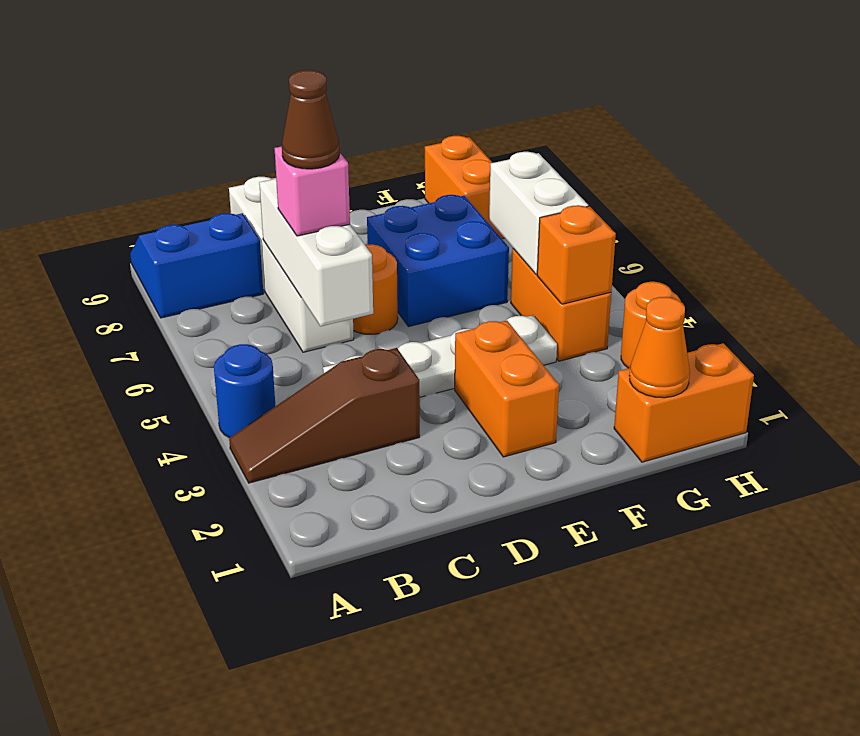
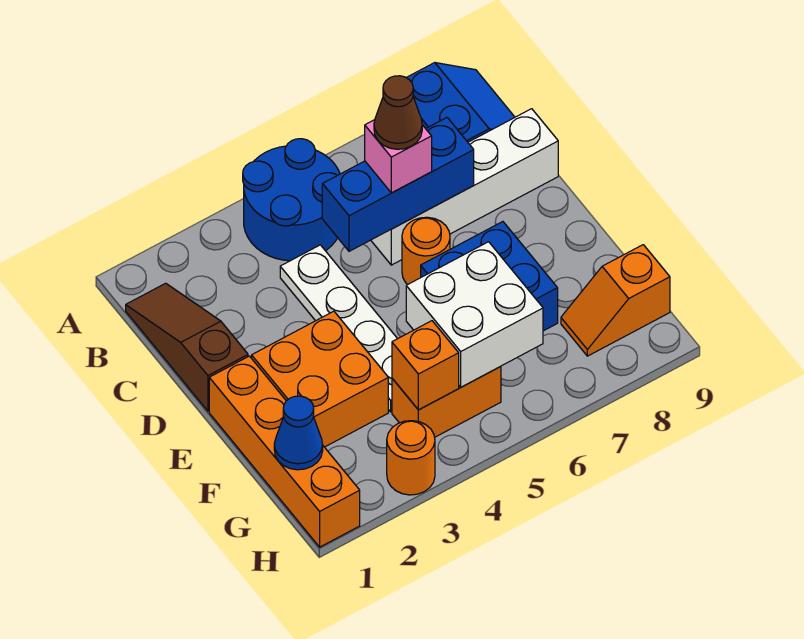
brown slope A3:C3 level 1 top C -> brown slope B1:D1 level 1 top D
blue round brick A4 level 1 -> blue round brick A4:B5 level 1
white brick C5:C7 level 2 -> blue brick C5:C7 level 2
orange brick E2:E3 level 1 -> orange brick E2:F3 level 1
orange brick G1:H1 level 1 -> orange brick E1:H1 level 1
orange cone G1 level 2 -> blue cone G1 level 2
white brick G5:G6 level 2 -> white brick F5:G6 level 2
orange brick G8:G9 level 1 -> orange slope G8:G9 level 1 top 9

